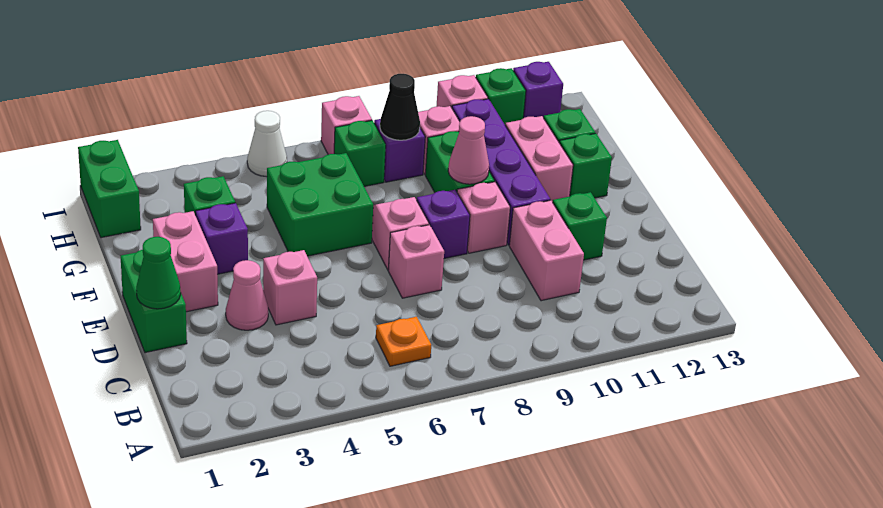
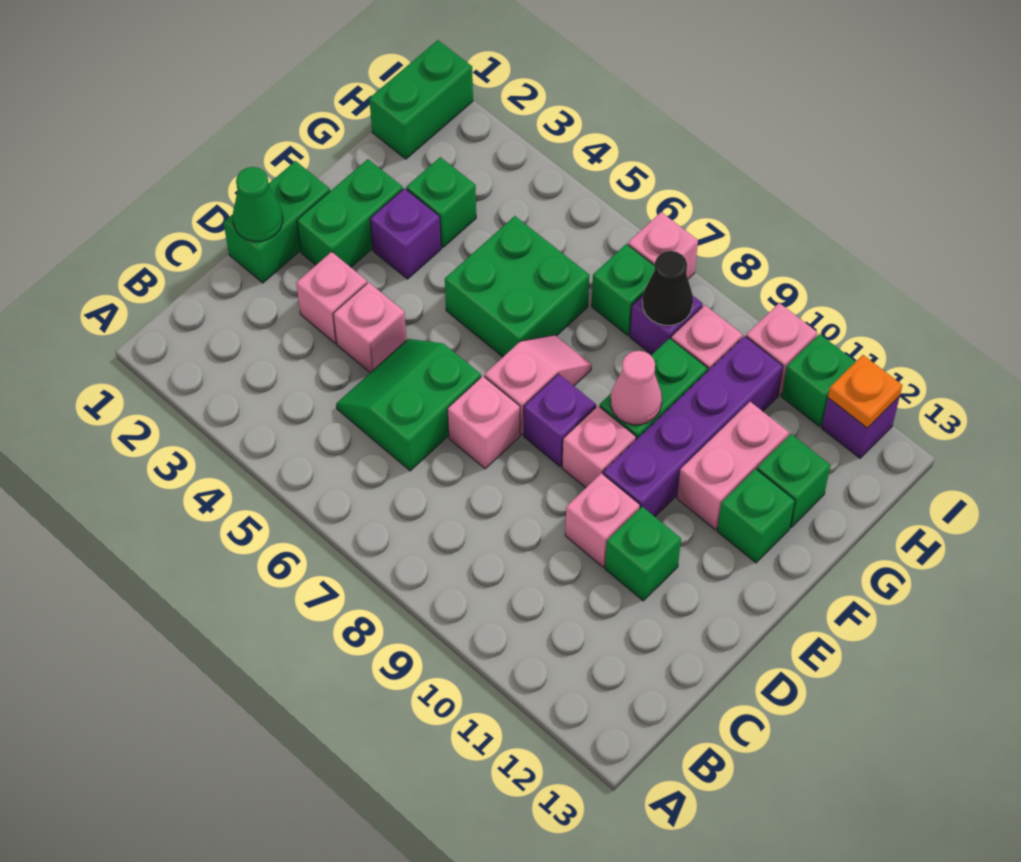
orange plate B6 level 1 -> orange plate I12 level 2
none -> green slope C5:D6 level 1 top 6
pink brick C10:D10 level 1 -> pink brick D10 level 1
pink cone D3 level 1 -> pink brick D3 level 1
pink brick E2:F2 level 1 -> green brick E2:F2 level 1
white cone I5 level 1 -> none

